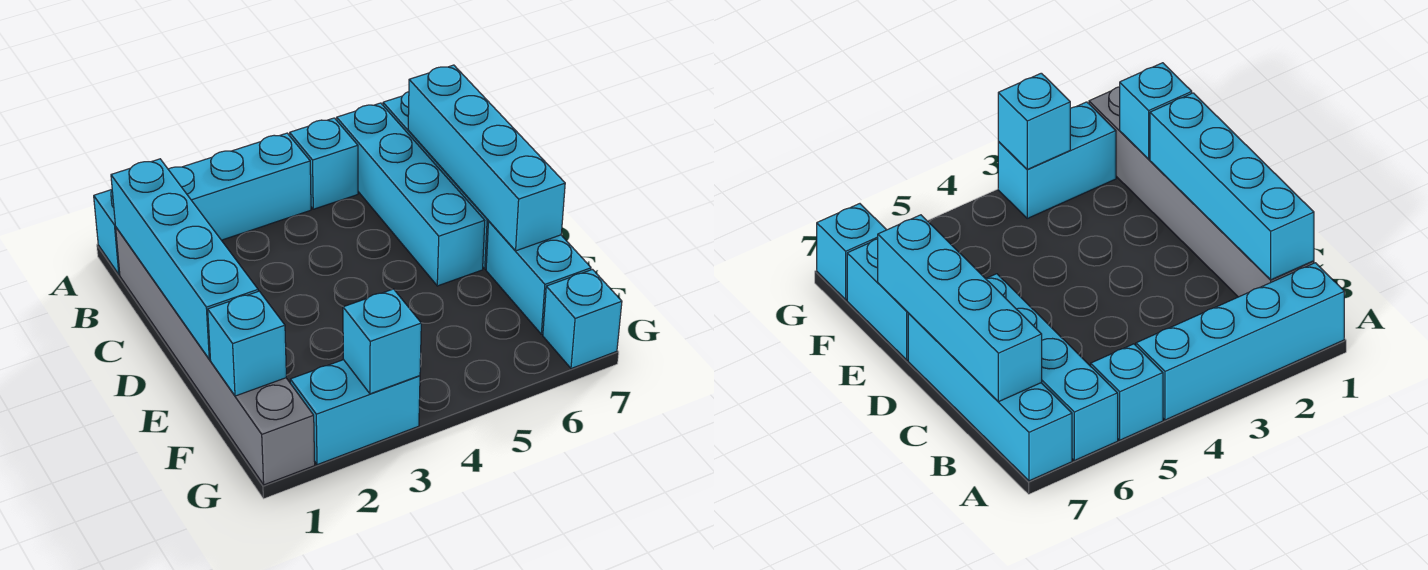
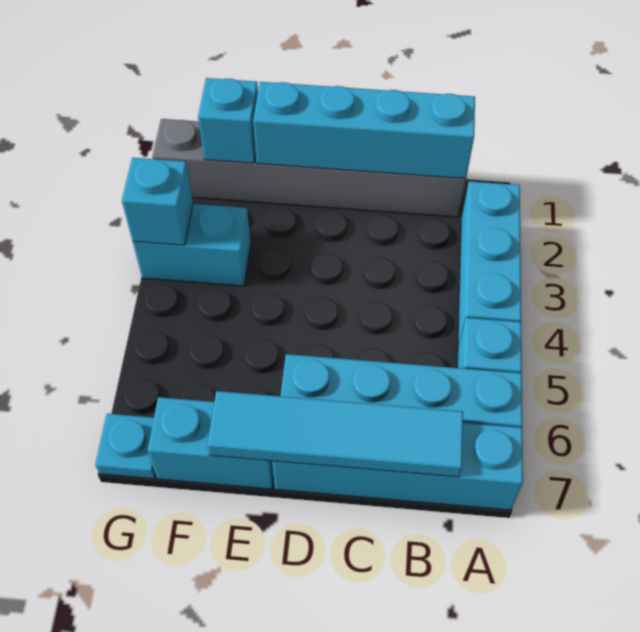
cyan brick A1:A4 level 1 -> cyan brick A2:A4 level 1
cyan brick B7:E7 level 2 -> cyan tile B7:E7 level 2
cyan brick G2:G3 level 1 -> cyan brick F3:G3 level 1
cyan brick G7 level 1 -> cyan plate G7 level 1

